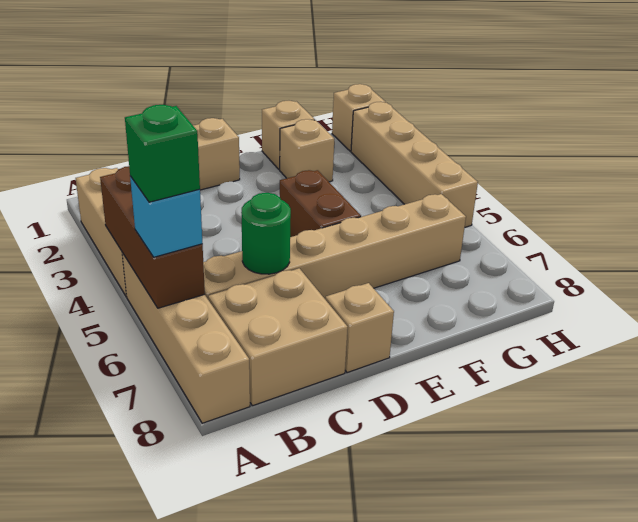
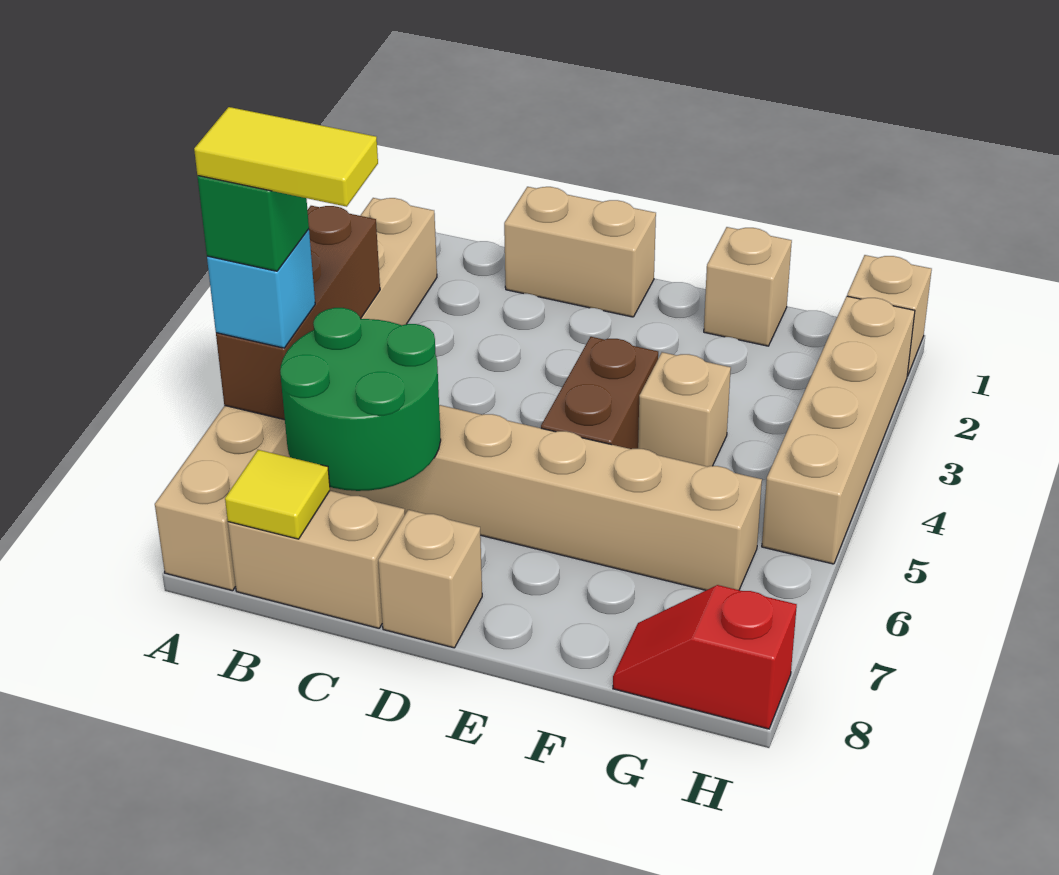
none -> yellow tile A6:B6 level 5
tan brick B7:C8 level 1 -> tan brick B8:C8 level 1
none -> yellow tile B8 level 2
green round brick C6 level 2 -> green round brick B6:C7 level 2
tan brick F2 level 1 -> tan brick F4 level 1
none -> red slope G8:H8 level 1 top H

